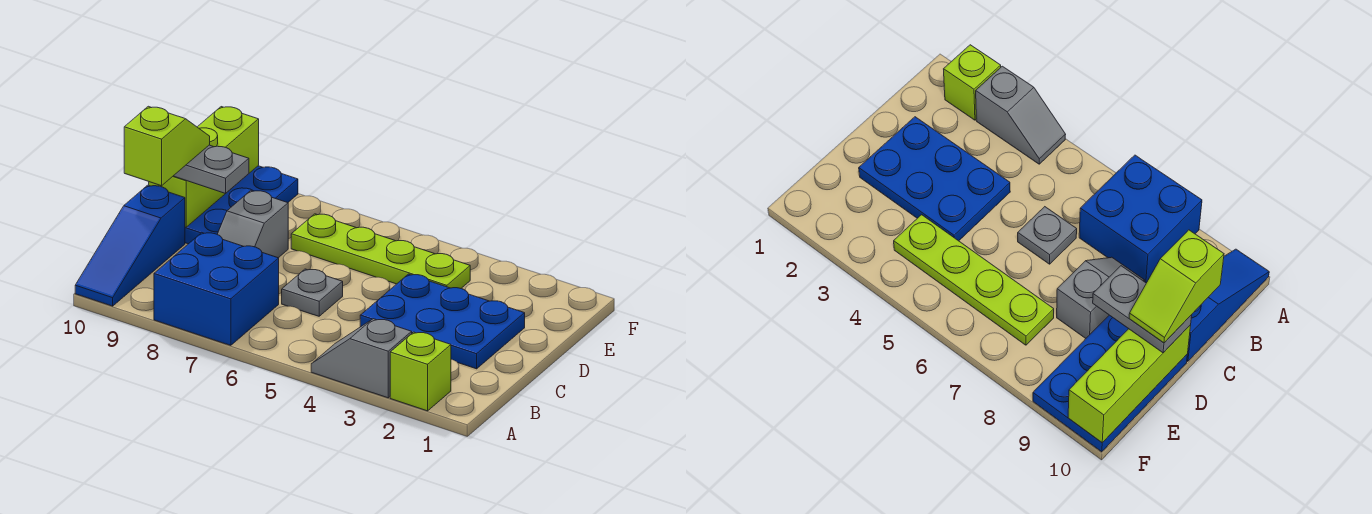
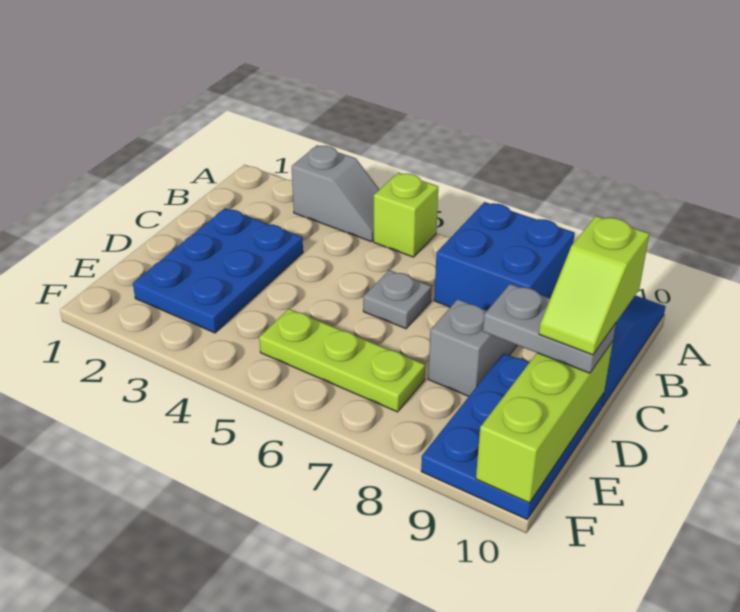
lime brick A2 level 1 -> lime brick A5 level 1
blue plate C2:D4 level 1 -> blue plate C2:E3 level 1
lime plate E4:E7 level 1 -> lime plate E5:E7 level 1

